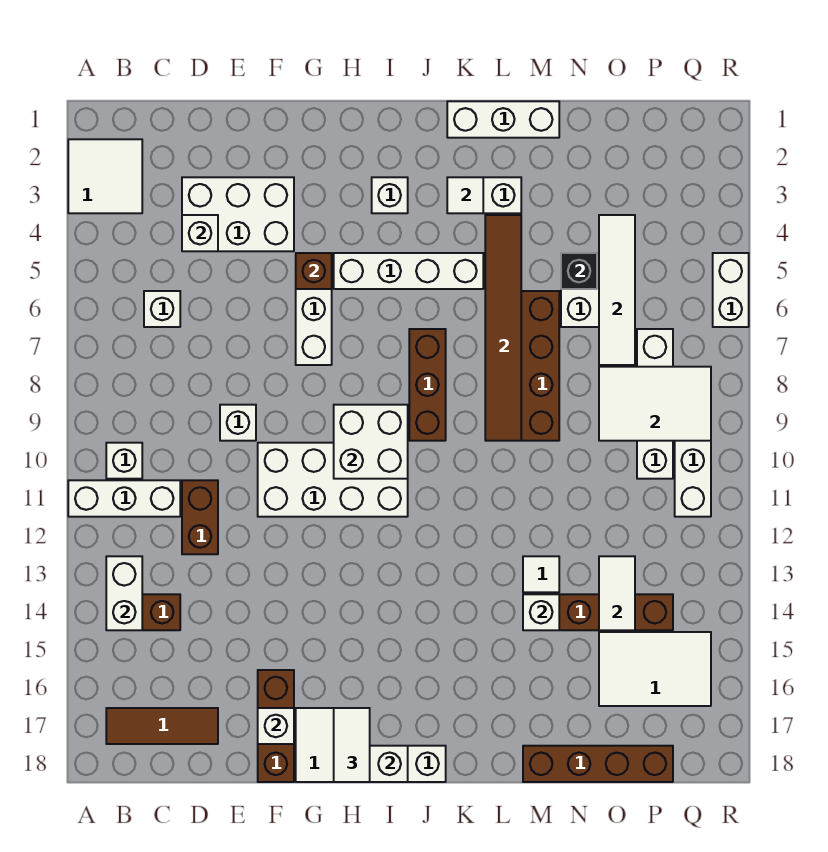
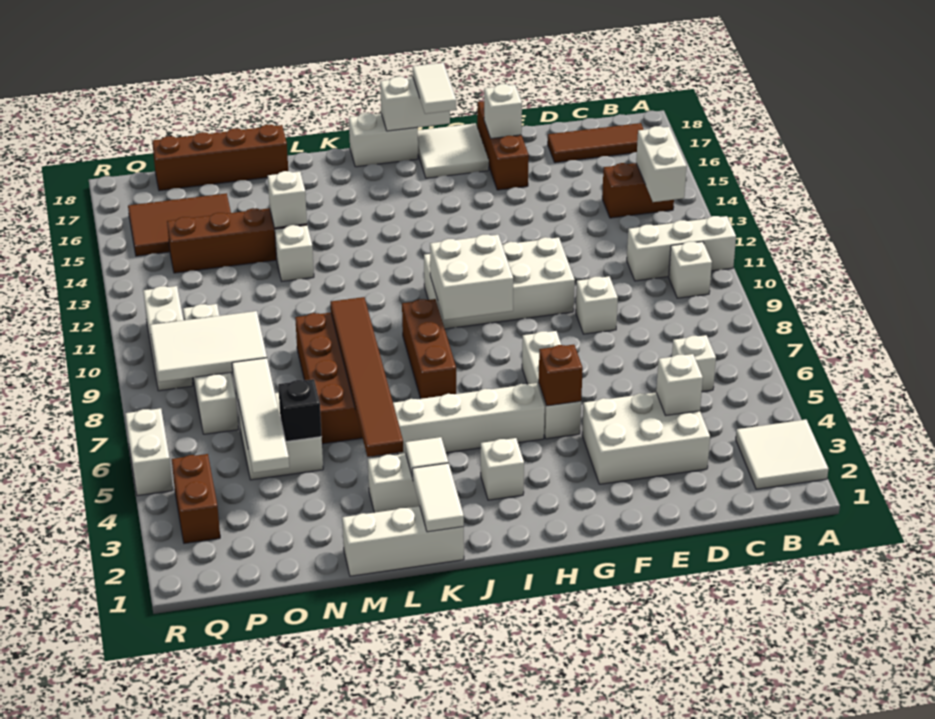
brown brick D11:D12 level 1 -> brown brick Q3:Q4 level 1
white tile M13 level 1 -> white brick M13 level 1
white tile O13:O14 level 2 -> white tile K1:K2 level 2
white tile O15:Q16 level 1 -> brown tile O15:Q16 level 1

